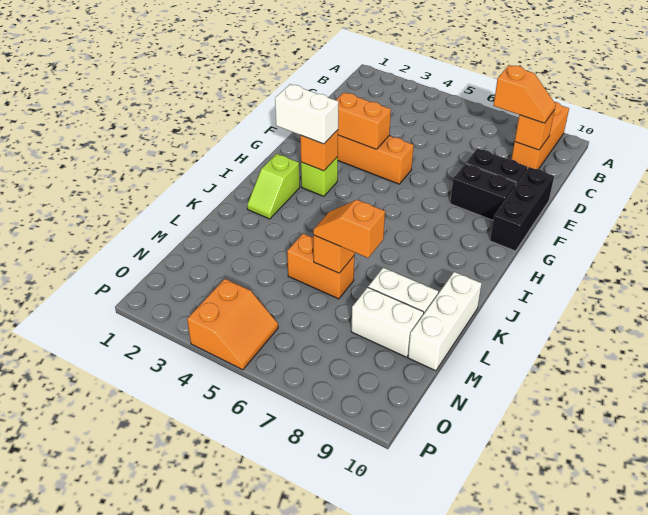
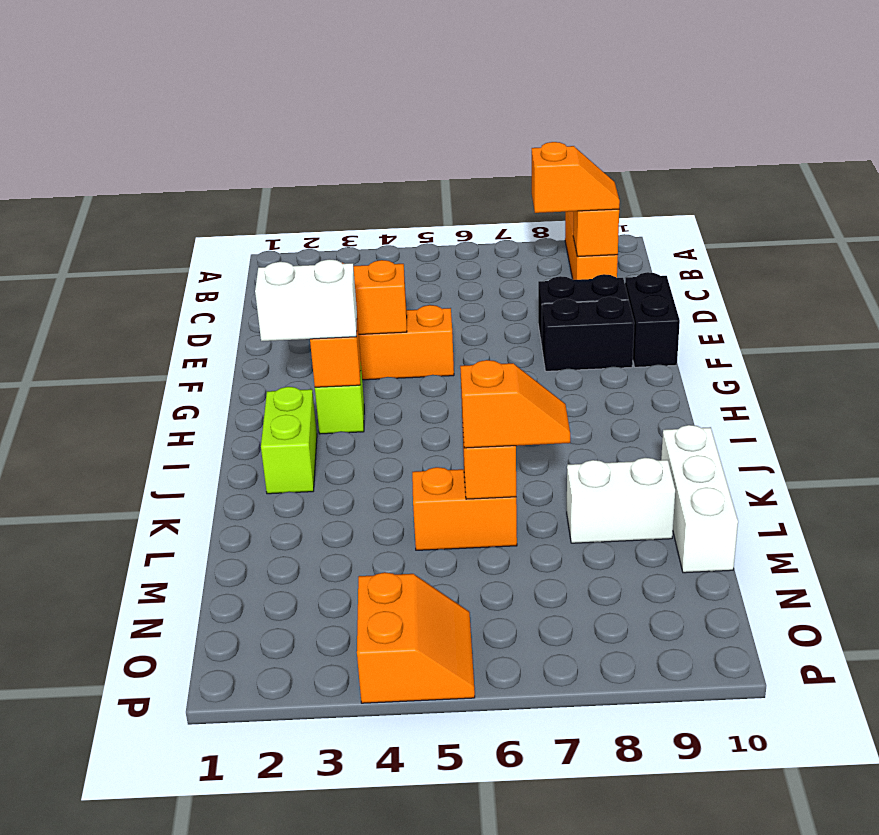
black brick E10:G10 level 1 -> black brick E10:F10 level 1
lime slope I2:J2 level 1 top I -> lime brick I2:J2 level 1
orange slope L6:L7 level 3 top 7 -> orange slope L6:L7 level 3 top 6
white brick M8:M9 level 1 -> none

